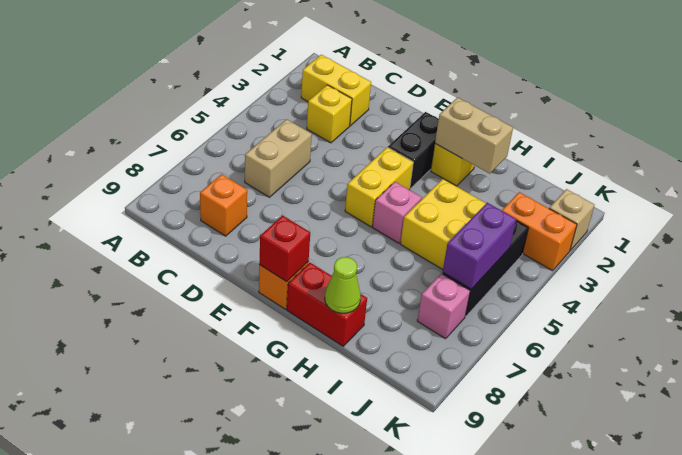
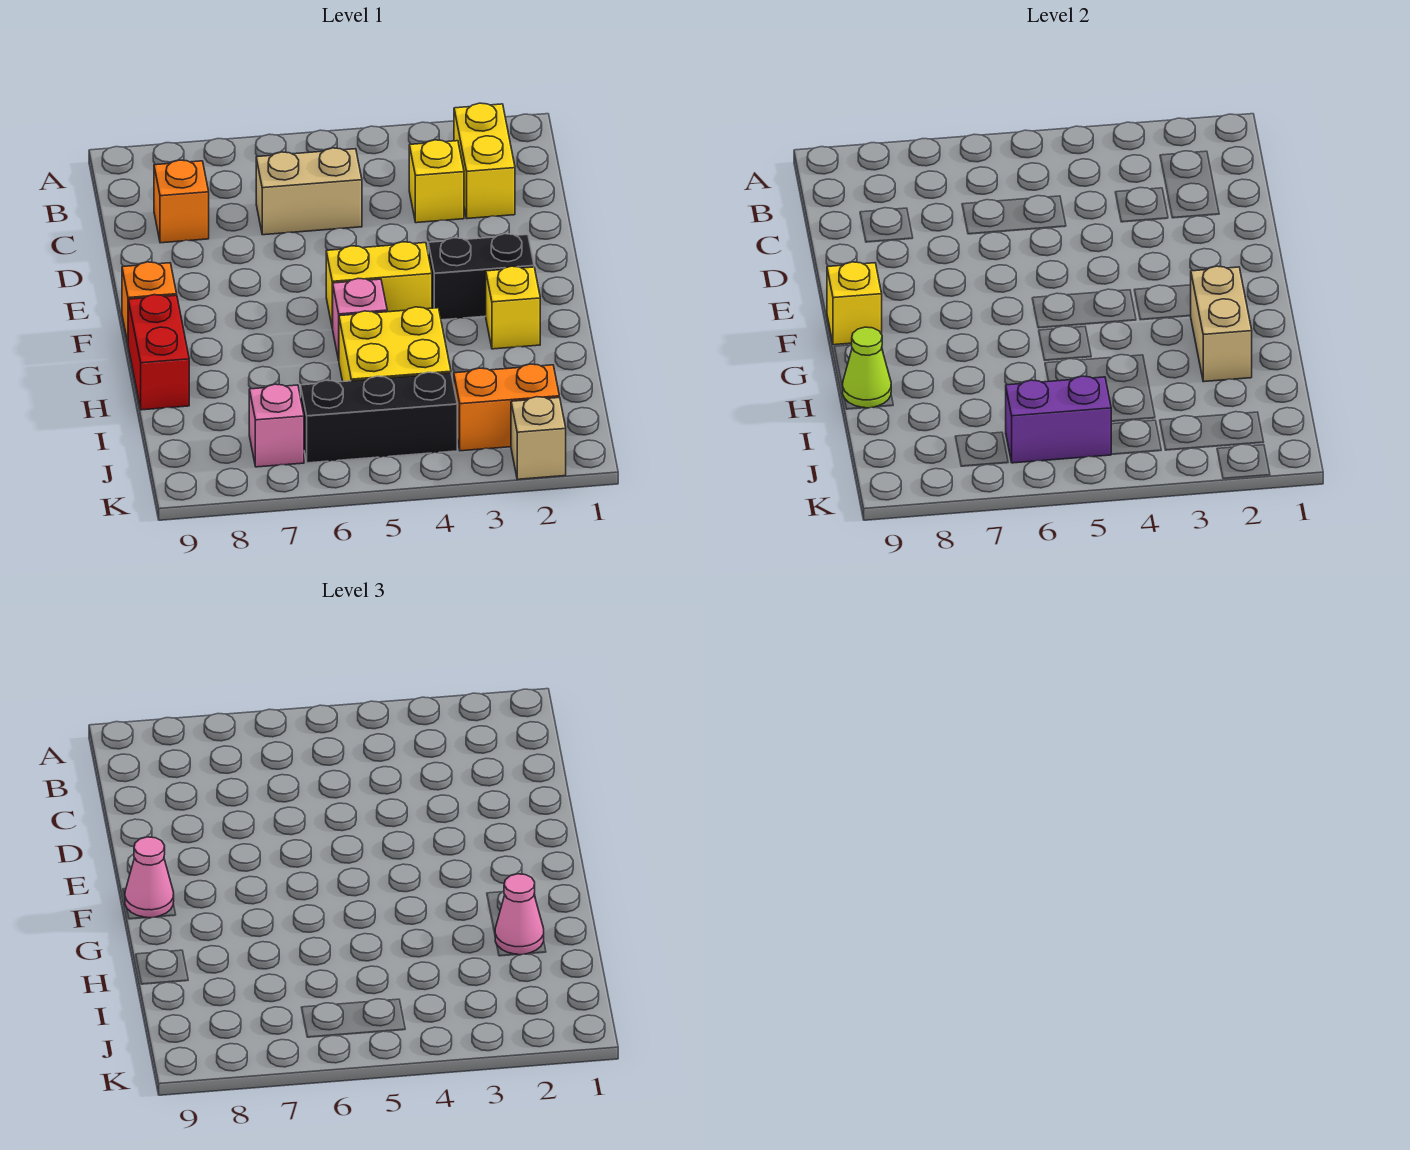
red brick F9 level 2 -> yellow brick F9 level 2
none -> pink cone F9 level 3
none -> pink cone H2 level 3
orange brick J3:K3 level 1 -> orange brick J2:J3 level 1

